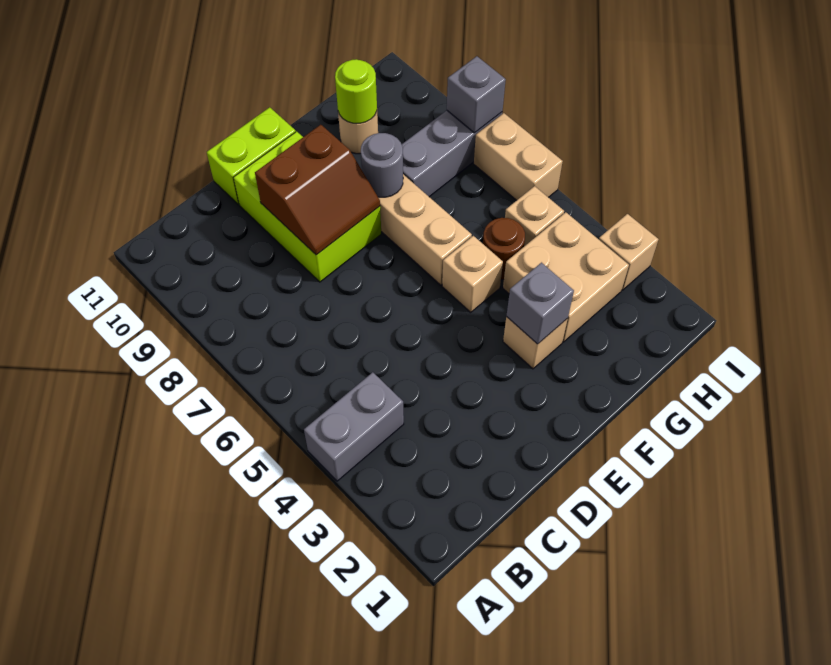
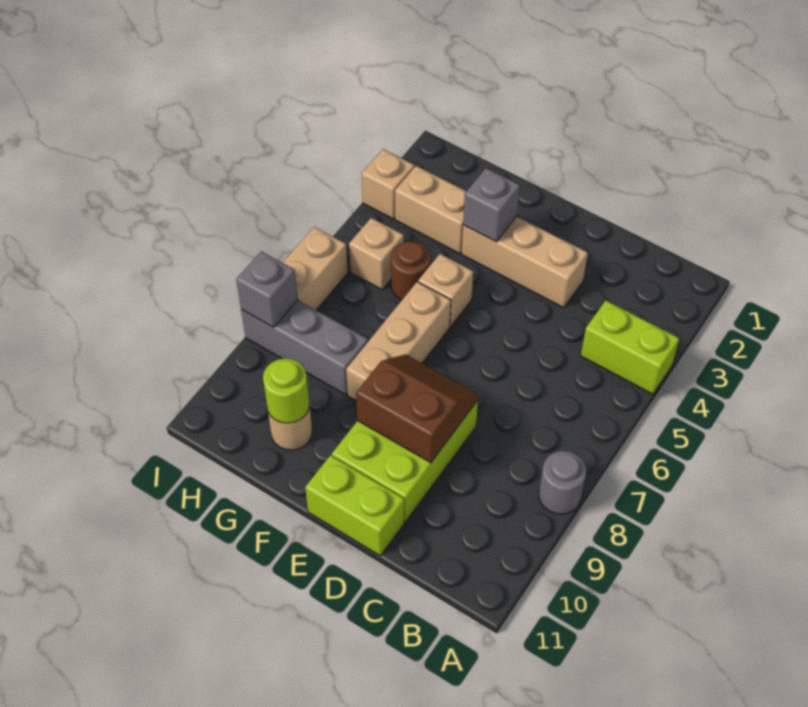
grey brick A4:B4 level 1 -> lime brick A4:B4 level 1
tan brick F3 level 1 -> tan brick D3:F3 level 1
grey round brick F8 level 2 -> grey round brick A8 level 1
tan brick G3:H4 level 1 -> tan brick G3:H3 level 1

